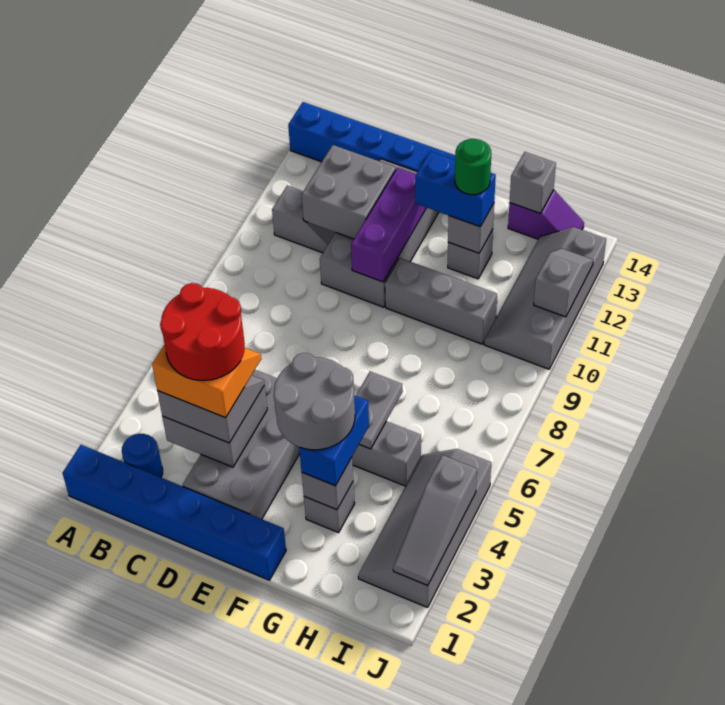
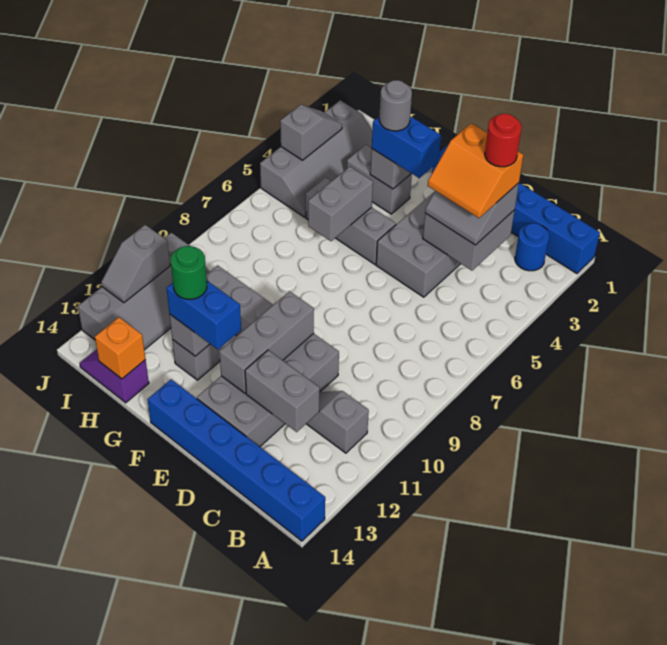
red round brick C3:D4 level 5 -> red round brick C3 level 5
grey brick C11:D12 level 2 -> grey brick C12:D12 level 2
purple brick E10:E12 level 2 -> grey brick E10:E12 level 2
grey round brick F3:G4 level 4 -> grey round brick G3 level 4
grey brick G3 level 1 -> grey brick G3:H3 level 1
blue brick G3:G4 level 3 -> blue brick F3:G3 level 3
grey plate G5:G6 level 2 -> grey brick G5:G6 level 2
grey brick H14 level 2 -> orange brick H14 level 2
grey slope J2:J4 level 2 top 4 -> grey slope J3:J4 level 2 top 4

